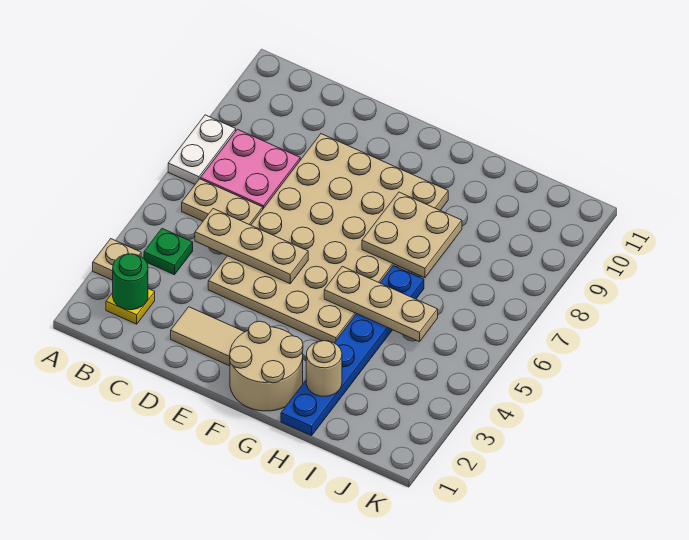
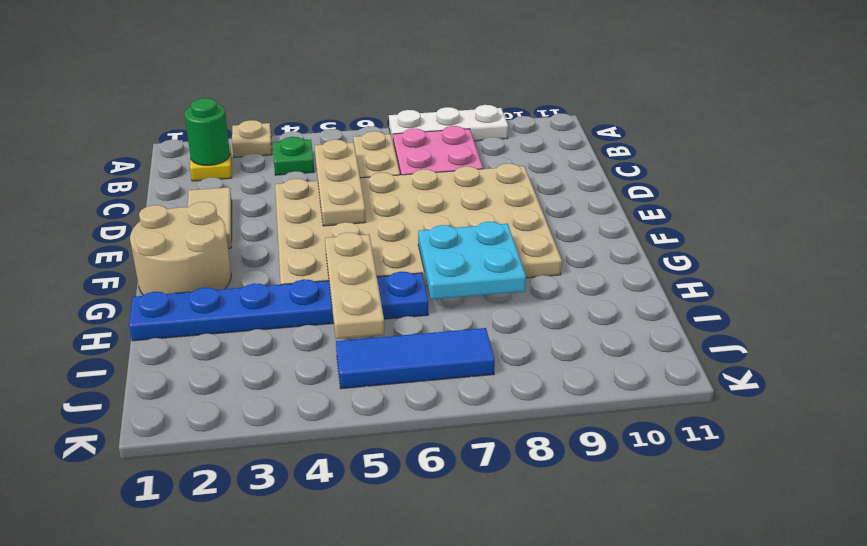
white plate A7:A8 level 1 -> white plate A7:A9 level 1
tan plate G7:H8 level 2 -> cyan plate G7:H8 level 2
tan round brick H2 level 2 -> none
none -> blue tile J5:J7 level 1

